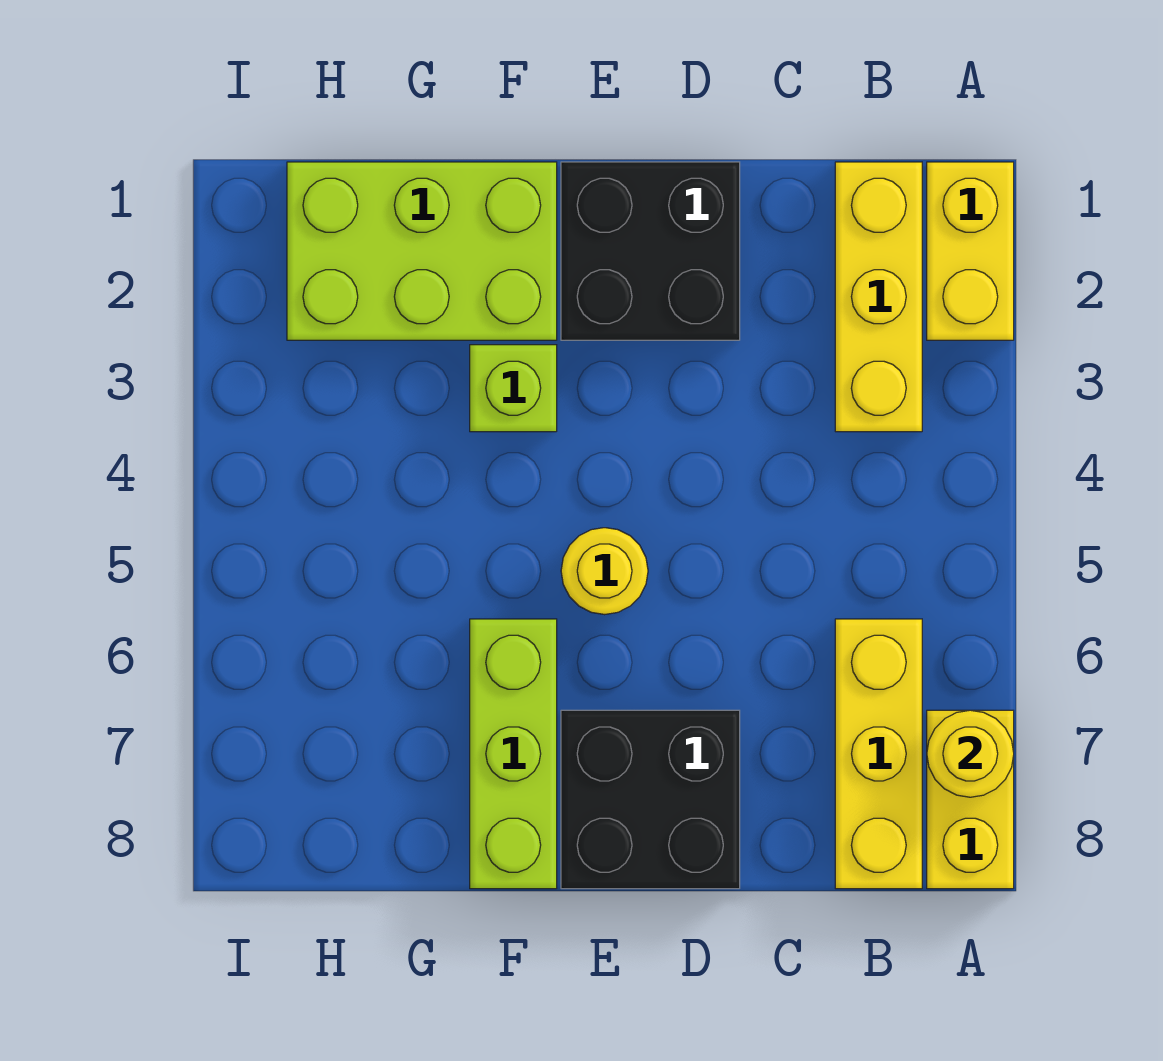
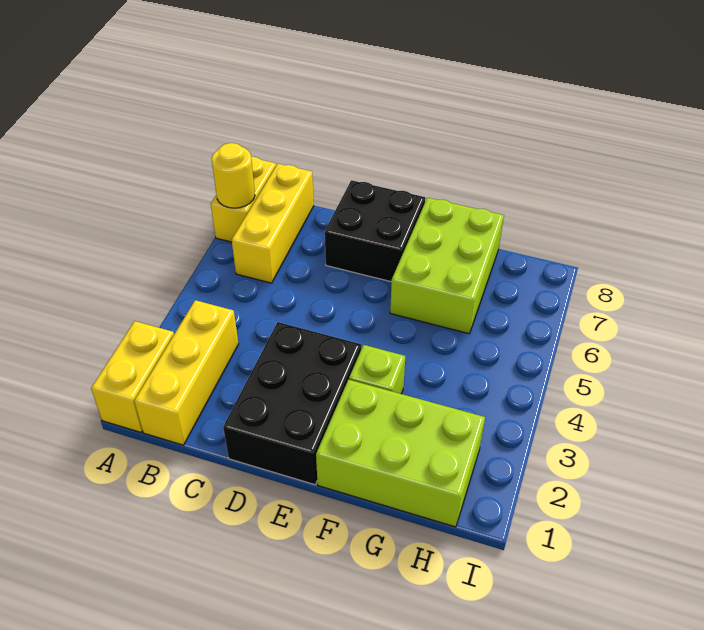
black brick D1:E2 level 1 -> black brick D1:E3 level 1
yellow round brick E5 level 1 -> none
lime brick F6:F8 level 1 -> lime brick F6:G8 level 1

